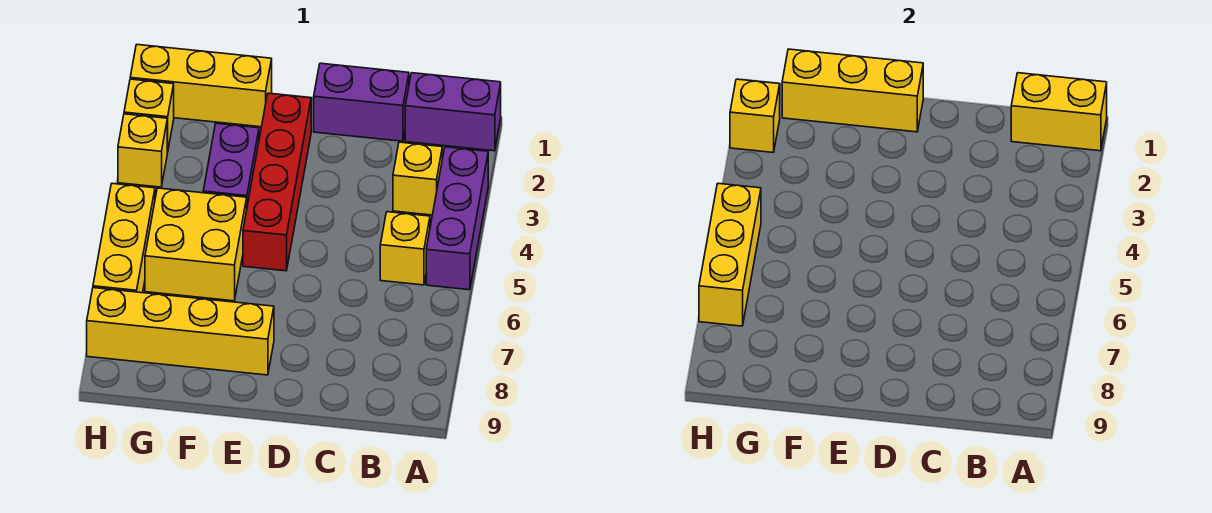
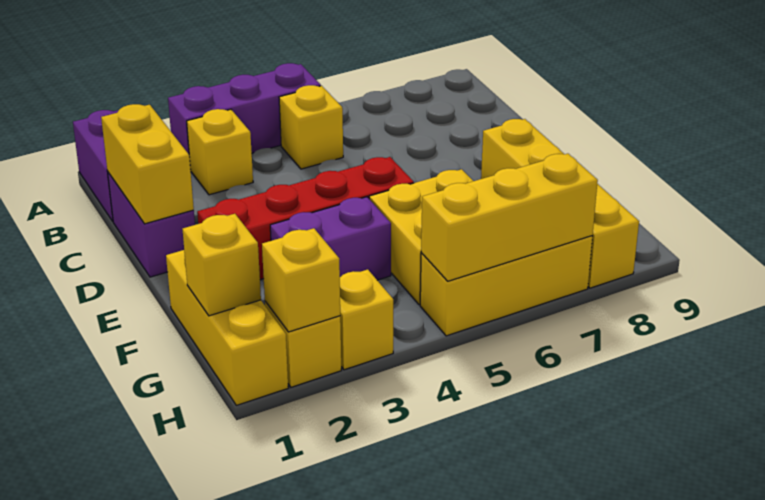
yellow brick A1:B1 level 2 -> yellow brick C1:D1 level 2
yellow brick E1:G1 level 2 -> yellow brick G1 level 2

